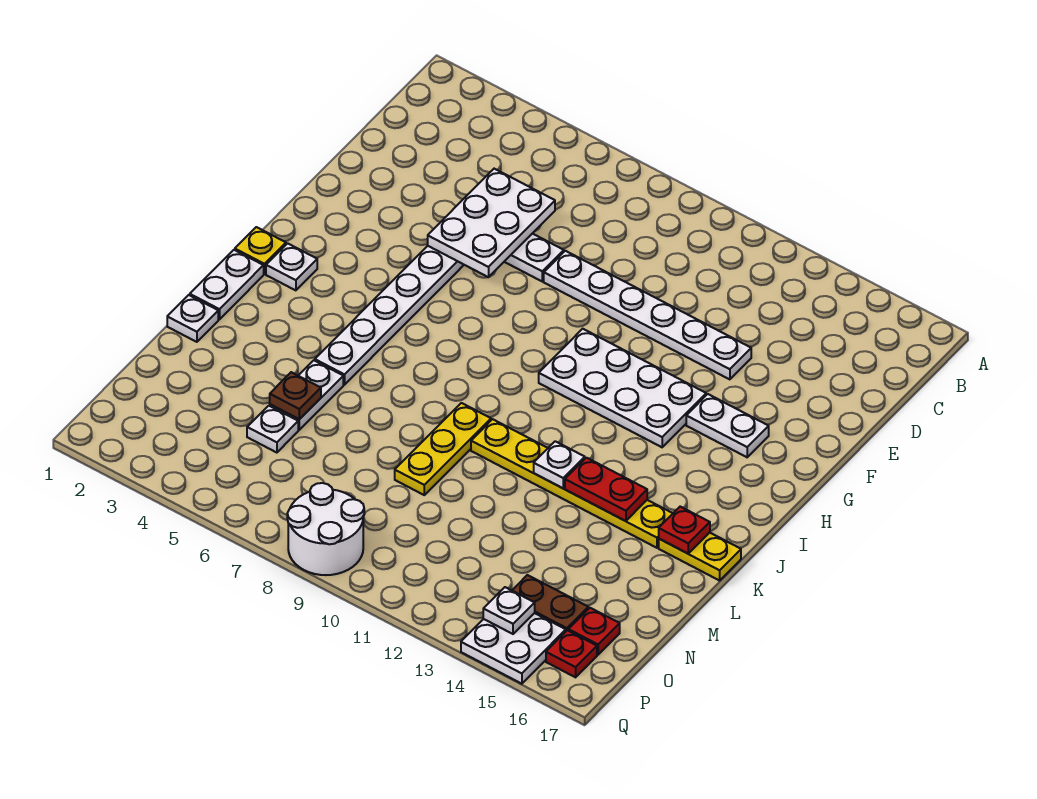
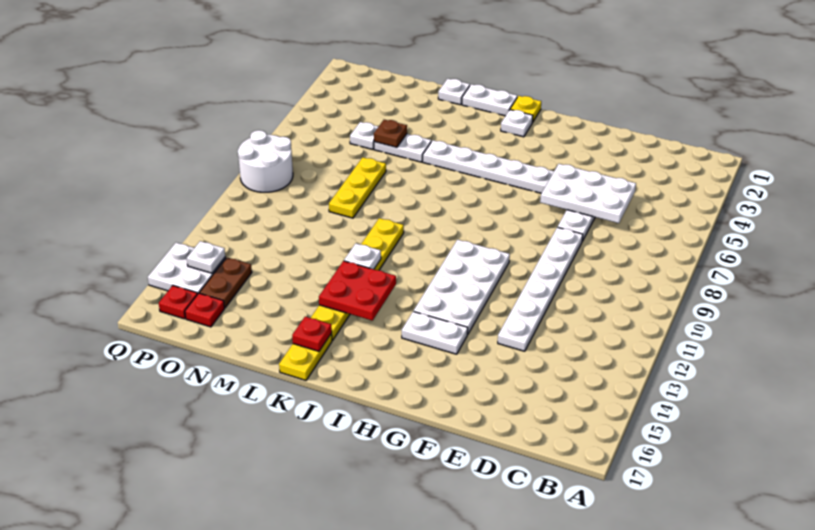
white plate G14:G15 level 1 -> white plate G14:H14 level 1
yellow plate K9:M9 level 1 -> yellow plate M7:M9 level 1
red plate K13:K14 level 2 -> red plate J13:K14 level 2

